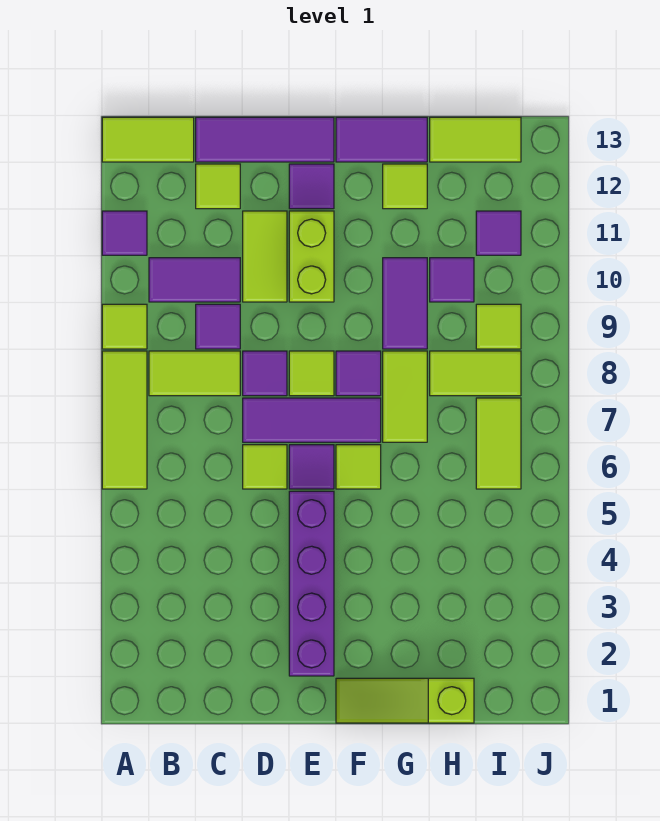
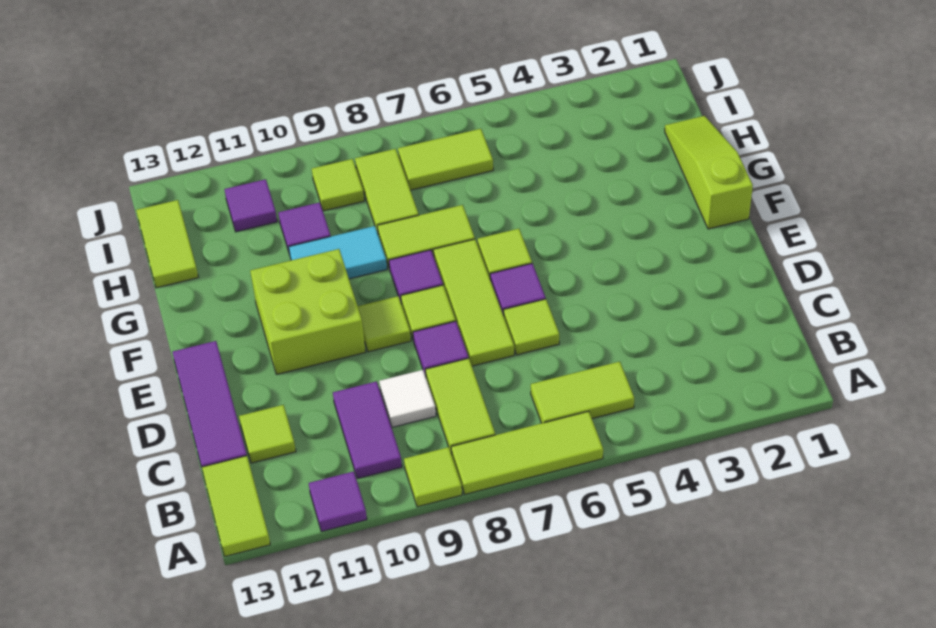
purple tile C9 level 1 -> white tile C9 level 1
purple tile D7:F7 level 1 -> lime tile D7:F7 level 1
lime tile D10:D11 level 1 -> lime tile B5:B6 level 1
purple brick E2:E5 level 1 -> none
lime brick E10:E11 level 1 -> lime brick E10:F11 level 1
purple tile E12 level 1 -> none
lime slope F1:H1 level 1 top H -> lime slope F1:H1 level 1 top F
purple tile F13:G13 level 1 -> none
purple tile G9:G10 level 1 -> cyan tile G9:G10 level 1
lime tile G12 level 1 -> lime tile E9 level 1

